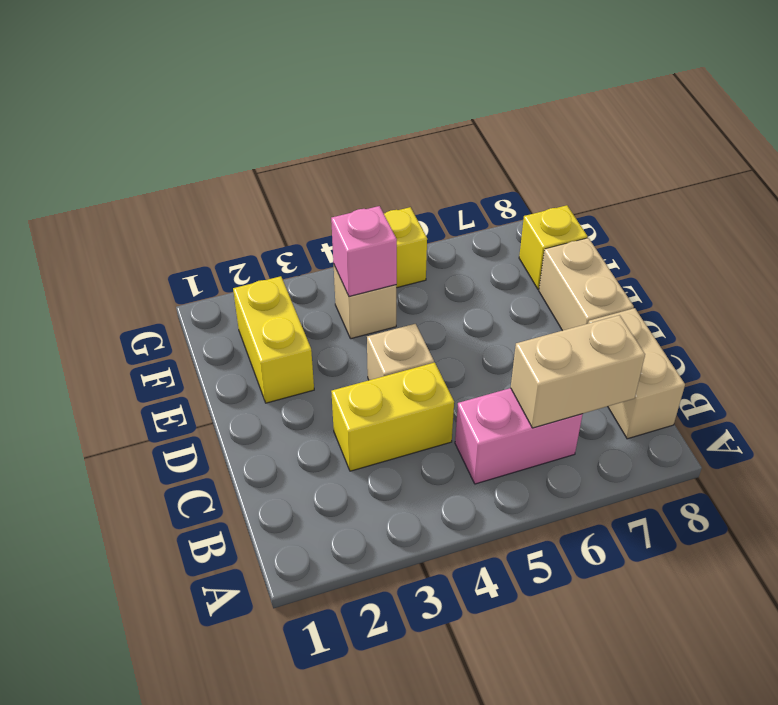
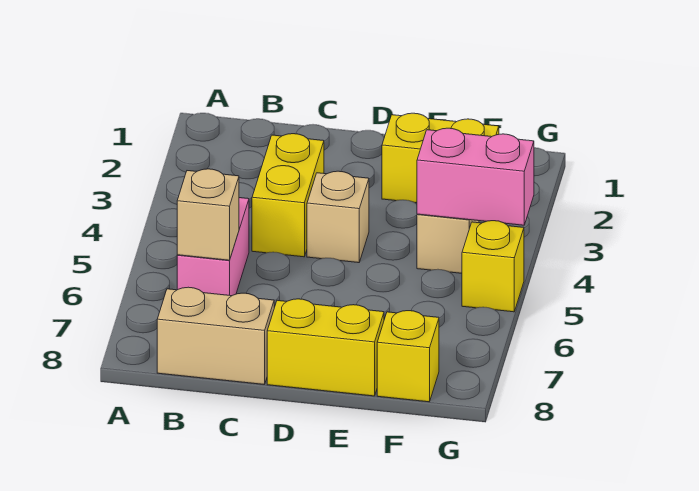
tan brick B6:B7 level 2 -> tan brick B6 level 2
tan brick D8:E8 level 1 -> yellow brick D8:E8 level 1
pink brick F4 level 2 -> pink brick F4:G4 level 2

